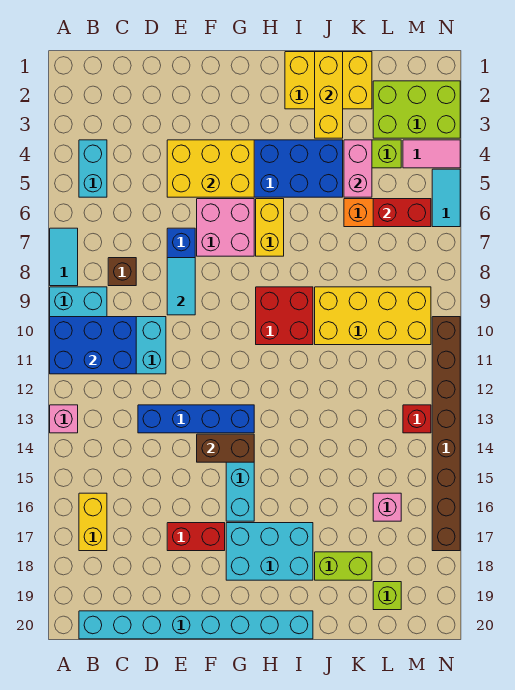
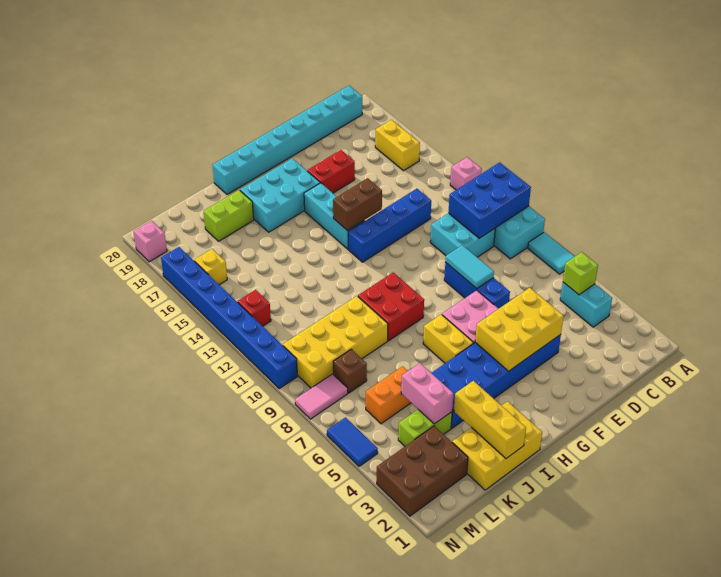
brown brick C8 level 1 -> brown brick L8 level 1
lime brick L2:N3 level 1 -> brown brick L2:N3 level 1
red brick L6:M6 level 2 -> none
pink brick L16 level 1 -> pink brick N19 level 1
lime brick L19 level 1 -> lime brick B5 level 2
pink tile M4:N4 level 1 -> pink tile M8:N8 level 1
none -> yellow brick M16 level 1
cyan tile N5:N6 level 1 -> blue tile N5:N6 level 1
brown brick N10:N17 level 1 -> blue brick N10:N17 level 1

